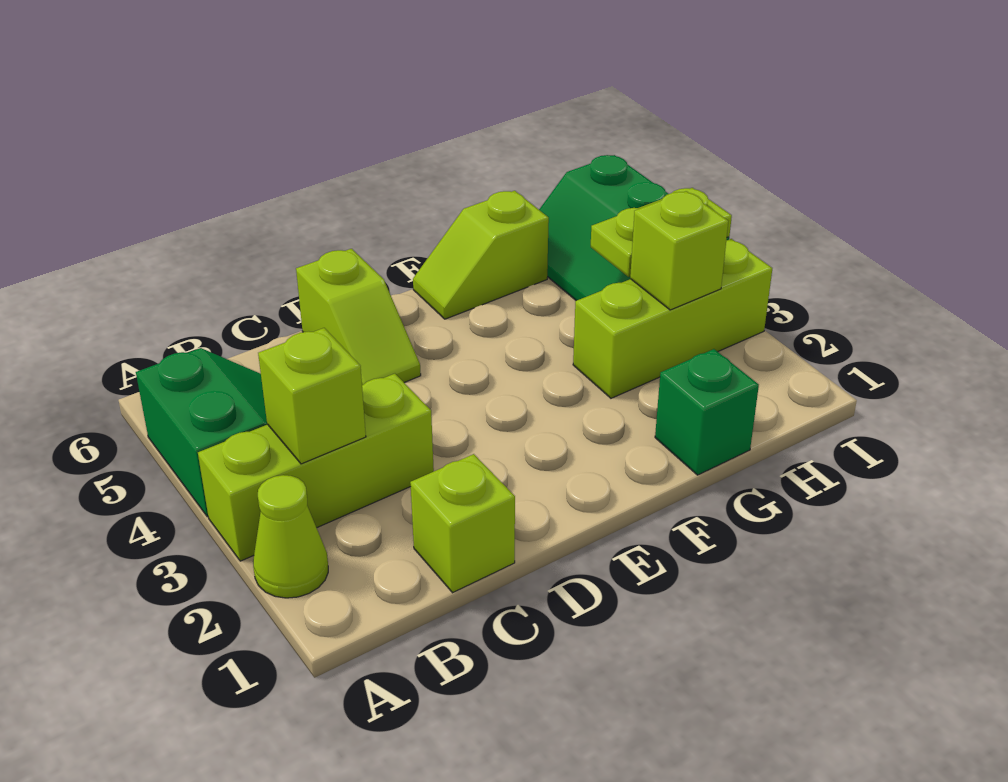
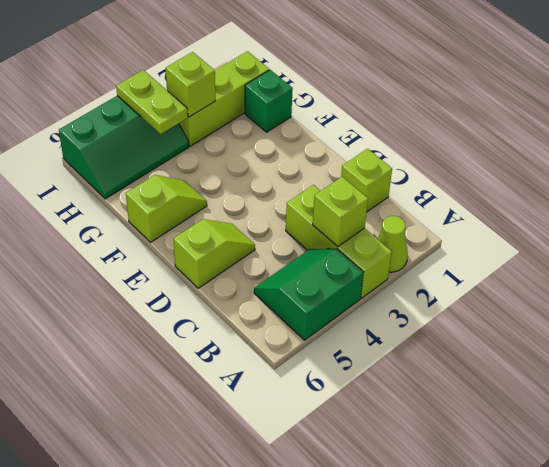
lime slope F6:G6 level 1 top G -> lime slope F5:F6 level 1 top 6
lime brick G3:I3 level 1 -> lime brick H1:H3 level 1

